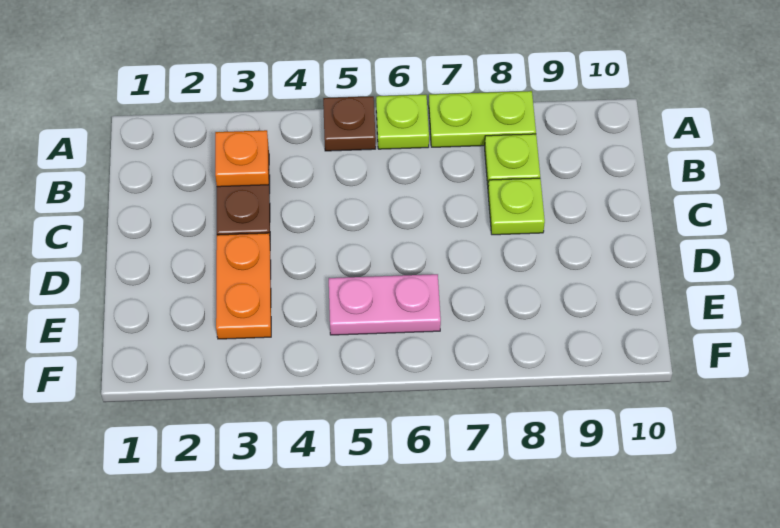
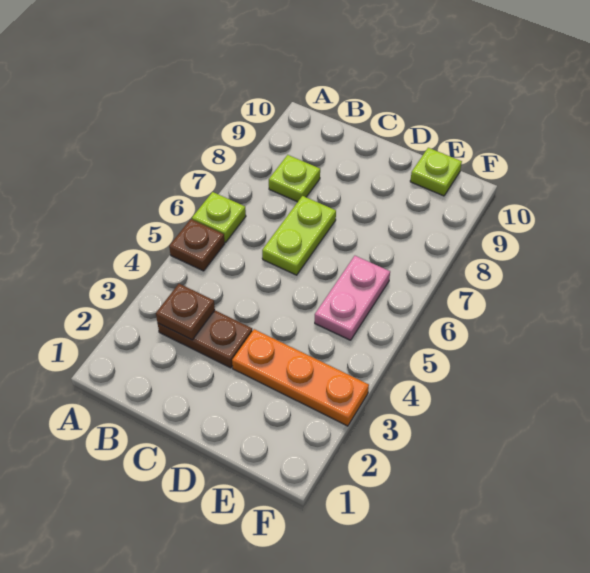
lime plate A7:A8 level 1 -> lime plate C6:C7 level 1
orange plate B3 level 2 -> brown plate B3 level 2
lime plate C8 level 1 -> lime plate E10 level 1
orange plate D3:E3 level 1 -> orange plate D3:F3 level 1

